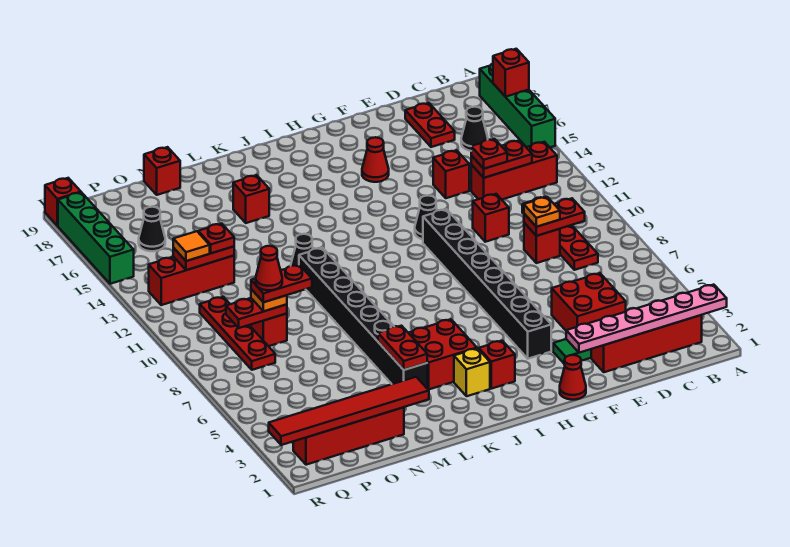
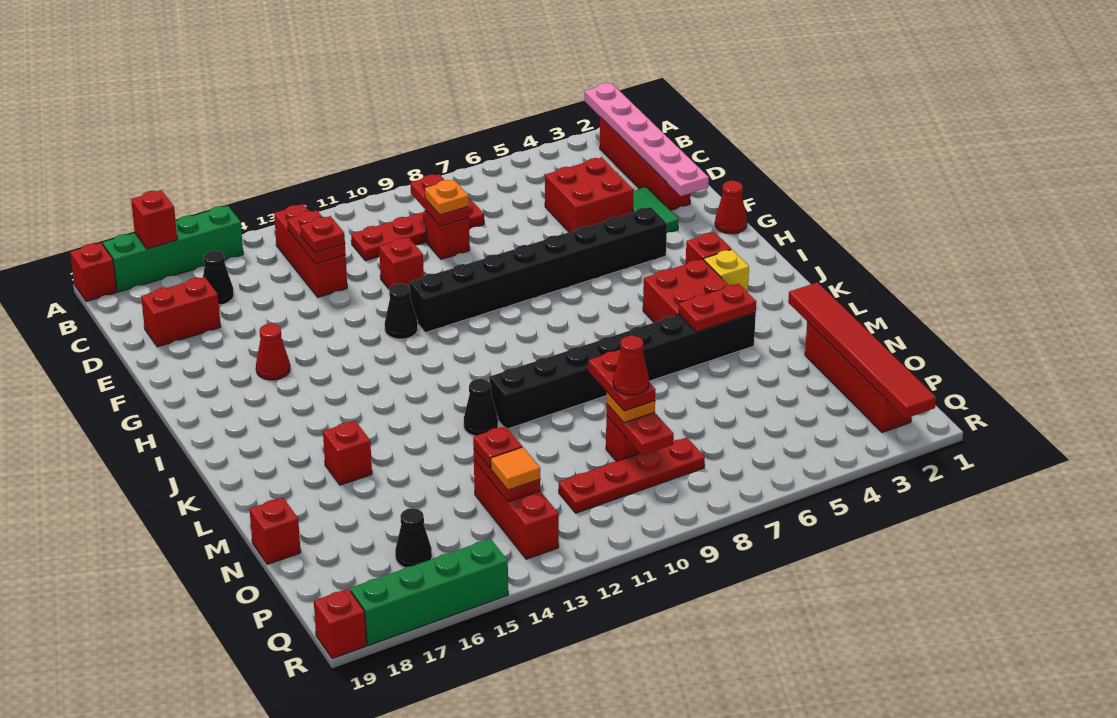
red plate D17:D18 level 1 -> red brick D17:D18 level 1
red brick E14 level 1 -> red brick A19 level 1

